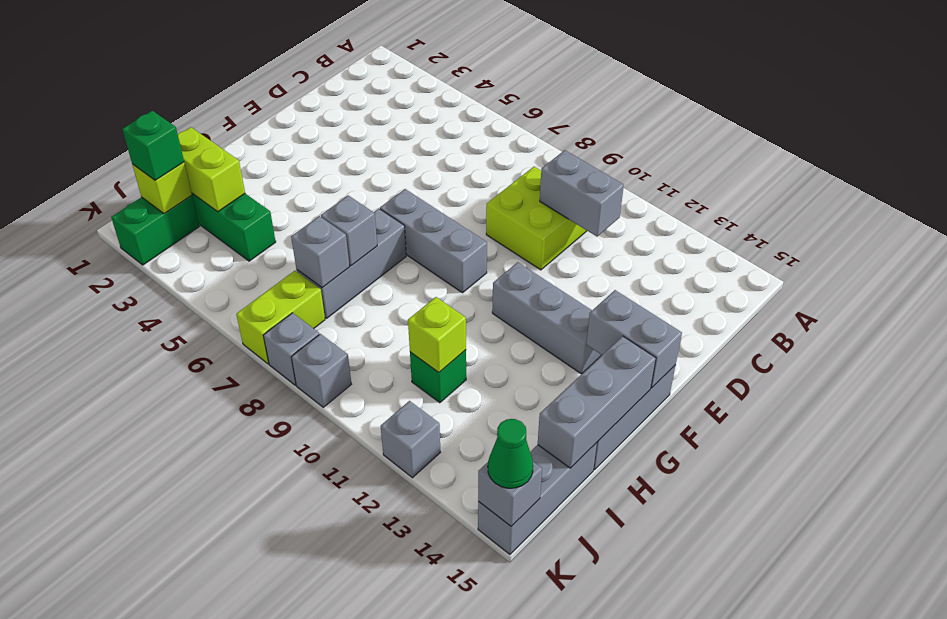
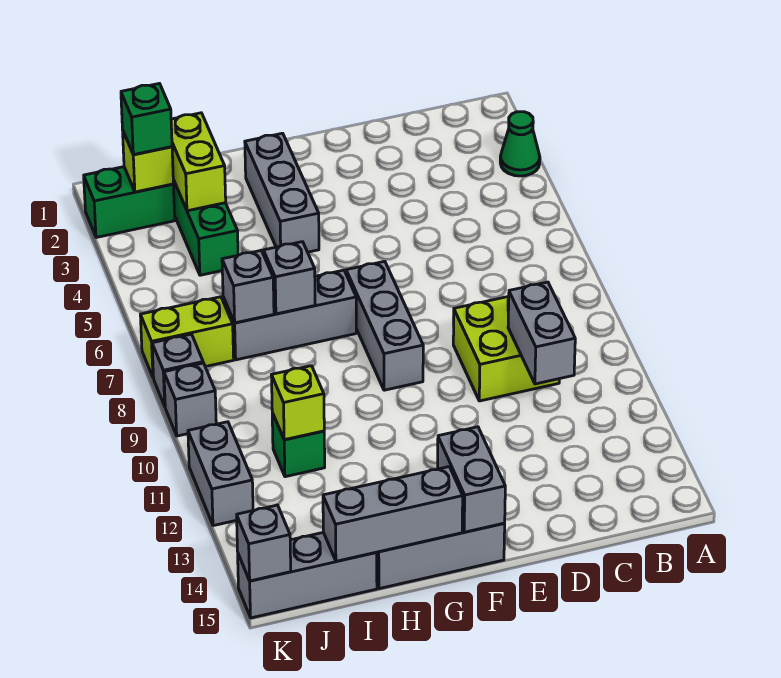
grey brick F11:F13 level 1 -> grey brick G2:G4 level 1
grey brick K12 level 1 -> grey brick K11:K12 level 1
green cone K15 level 3 -> green cone A3 level 1

